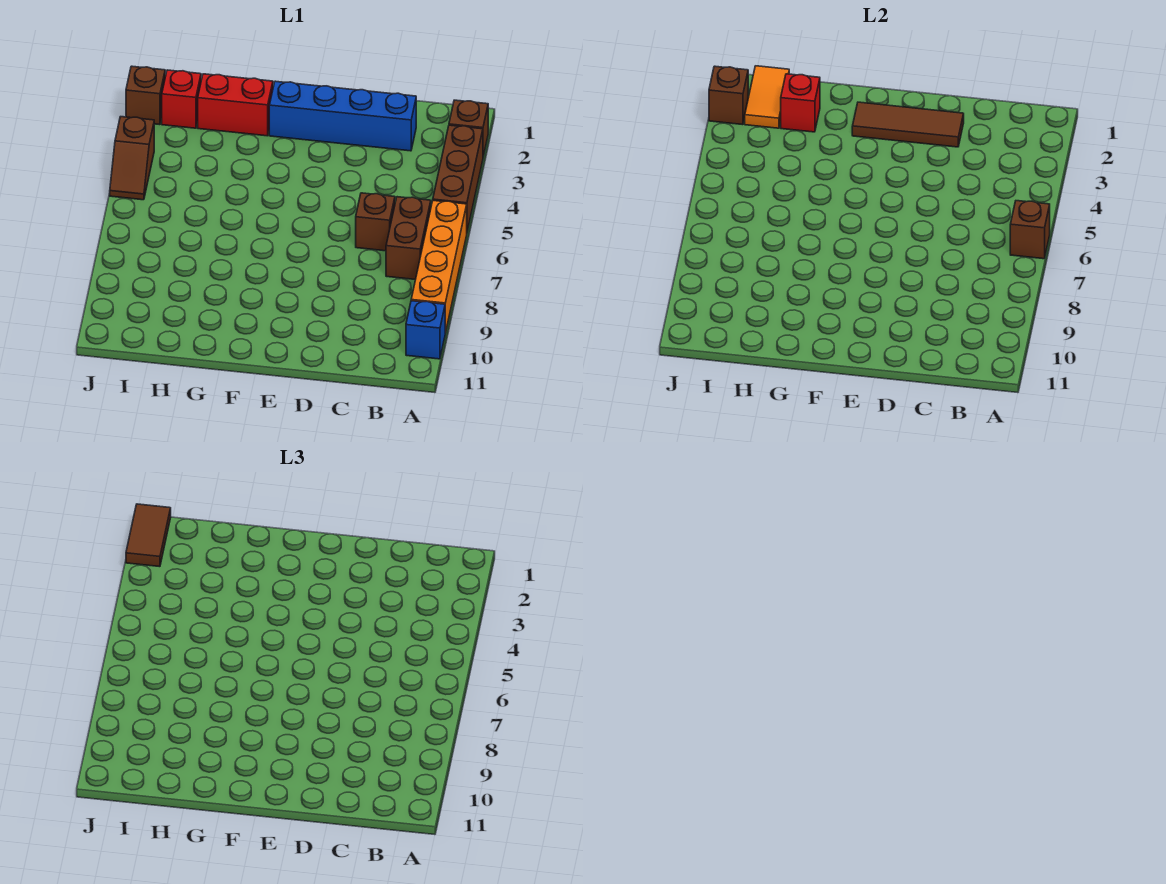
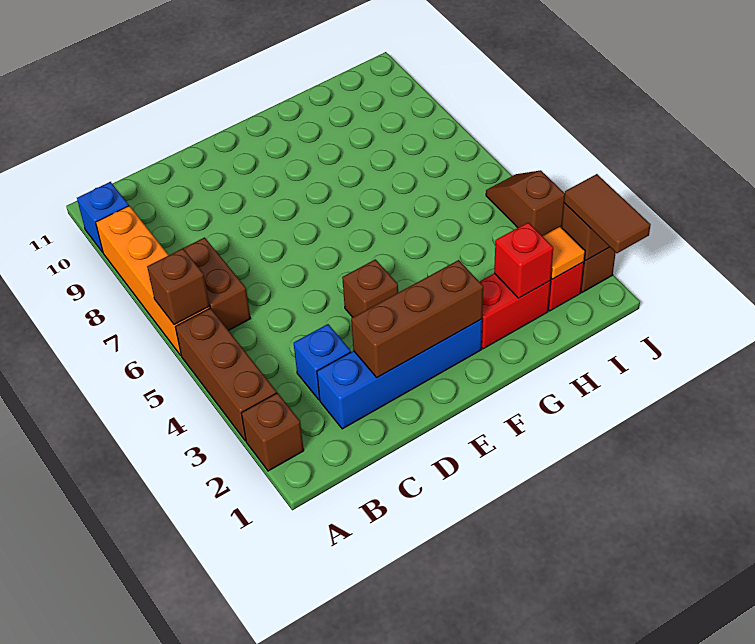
none -> blue brick C3 level 1
brown brick C6 level 1 -> brown brick E4 level 1
brown tile D2:F2 level 2 -> brown brick D2:F2 level 2
orange tile I1:I2 level 2 -> orange tile I2 level 2

